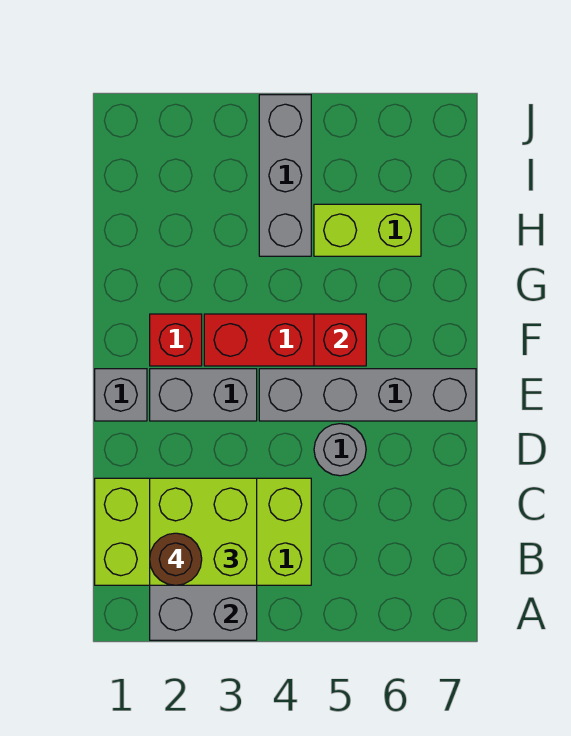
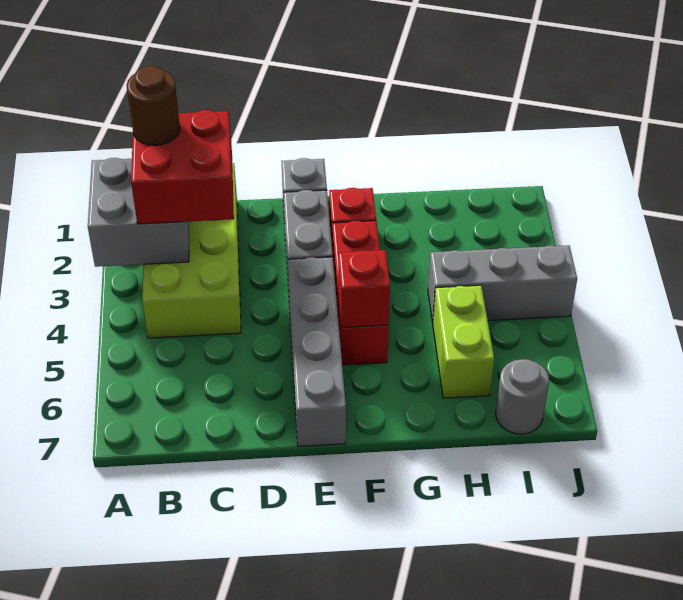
lime brick B2:C3 level 3 -> red brick B2:C3 level 3
grey round brick D5 level 1 -> grey round brick I7 level 1

